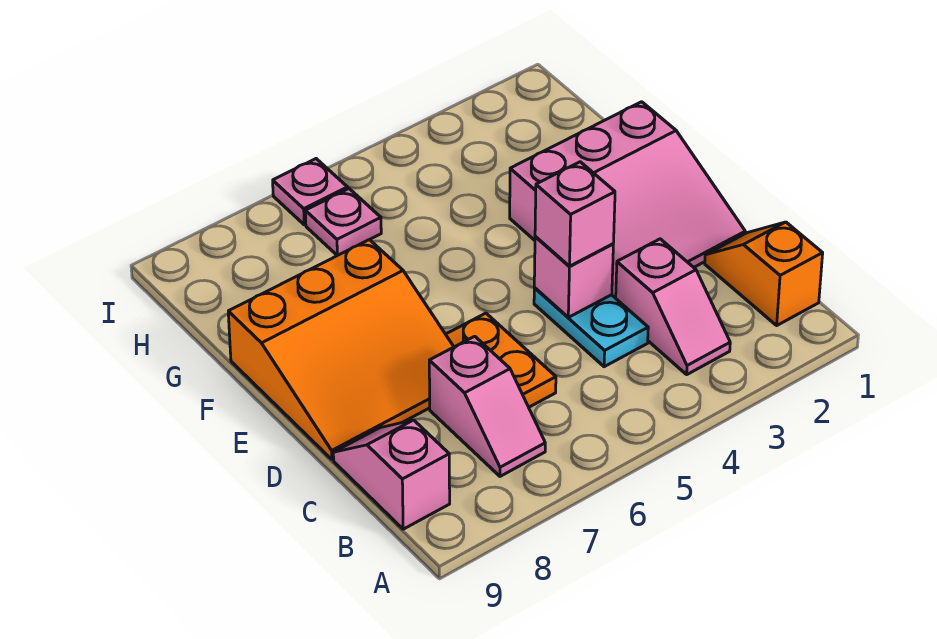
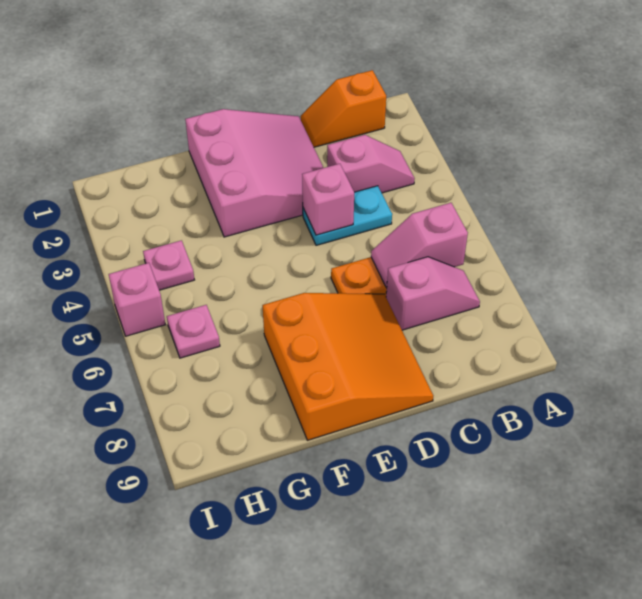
pink slope B9:C9 level 1 top B -> pink slope B6:C6 level 2 top B
pink brick D4 level 3 -> pink brick I5 level 1
pink plate I6 level 1 -> pink plate H4 level 1

